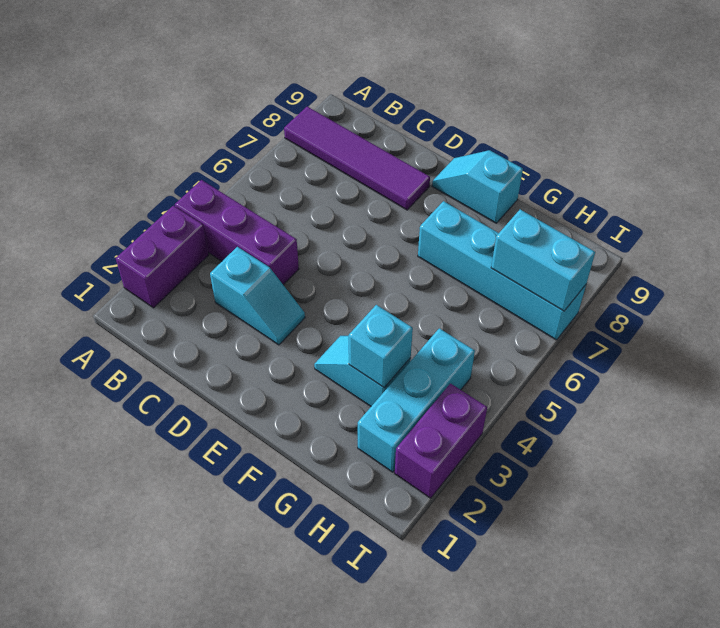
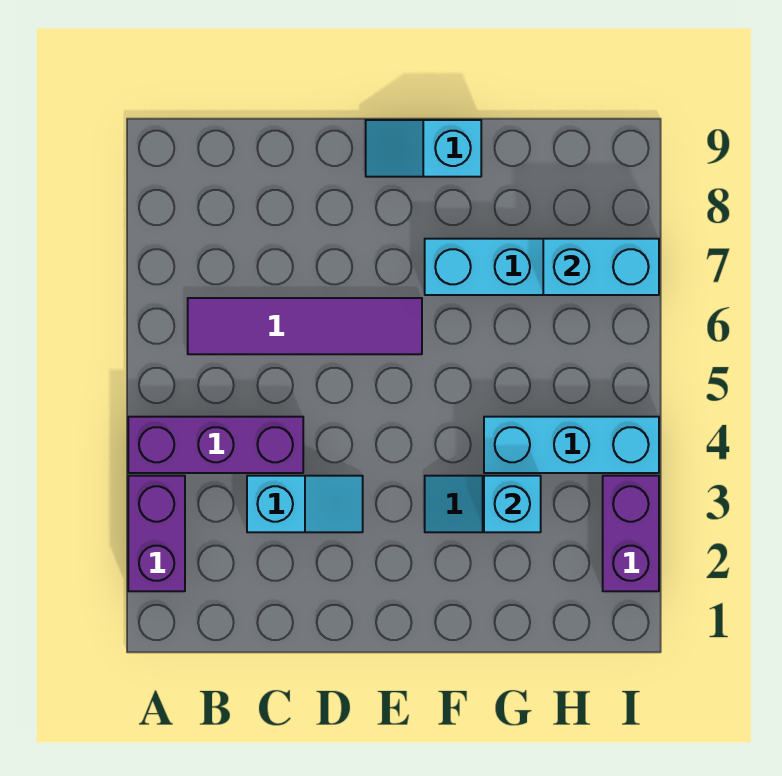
purple tile A8:D8 level 1 -> purple tile B6:E6 level 1
cyan brick H2:H4 level 1 -> cyan brick G4:I4 level 1

